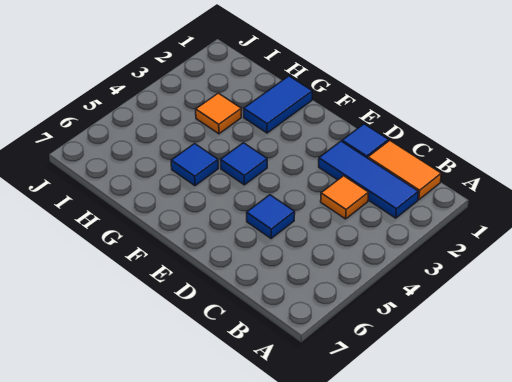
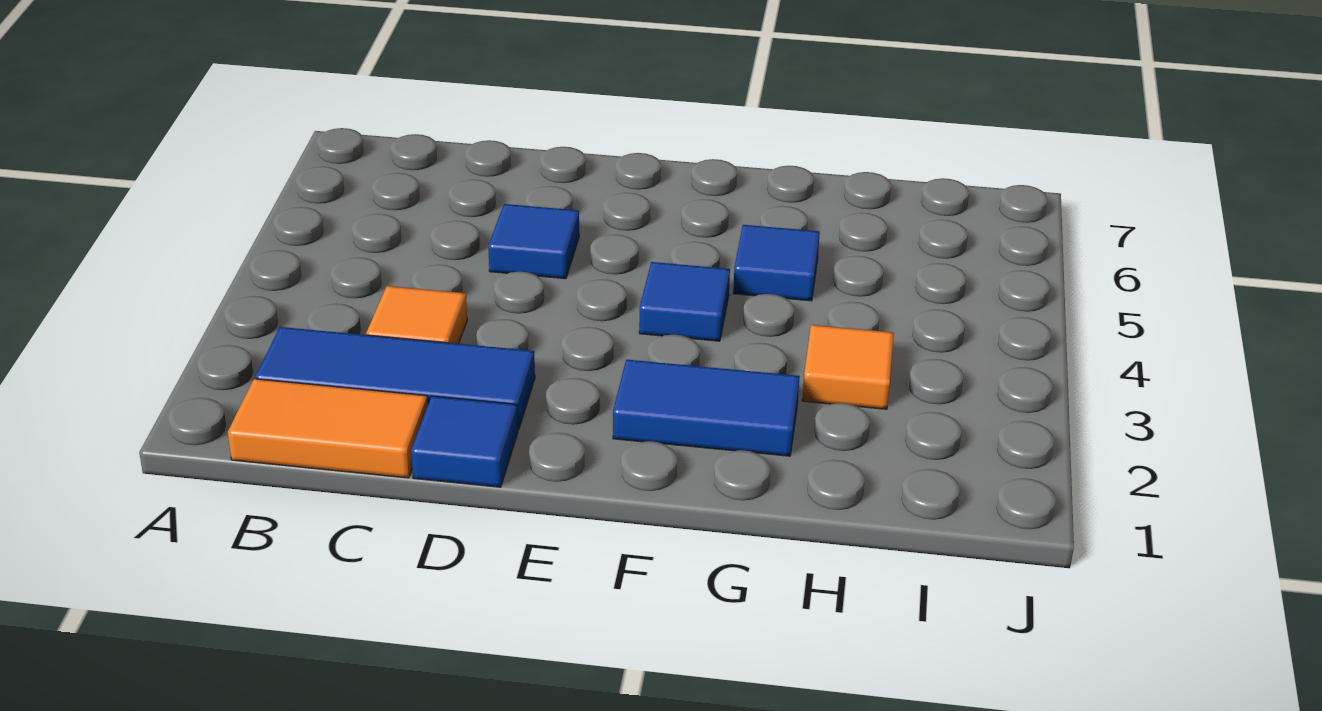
blue tile G1:G2 level 1 -> blue tile F2:G2 level 1

